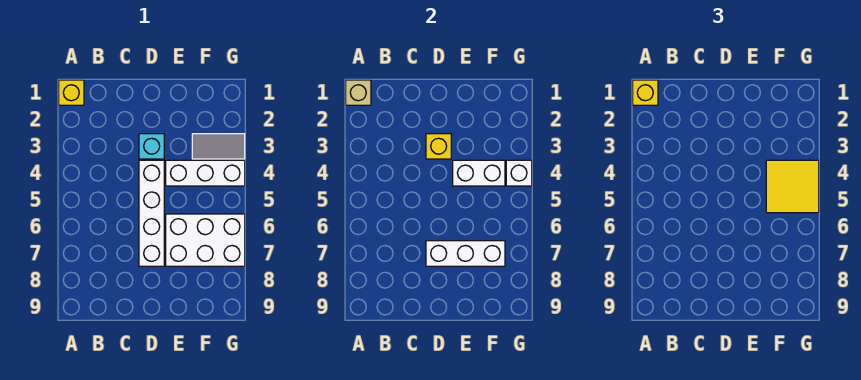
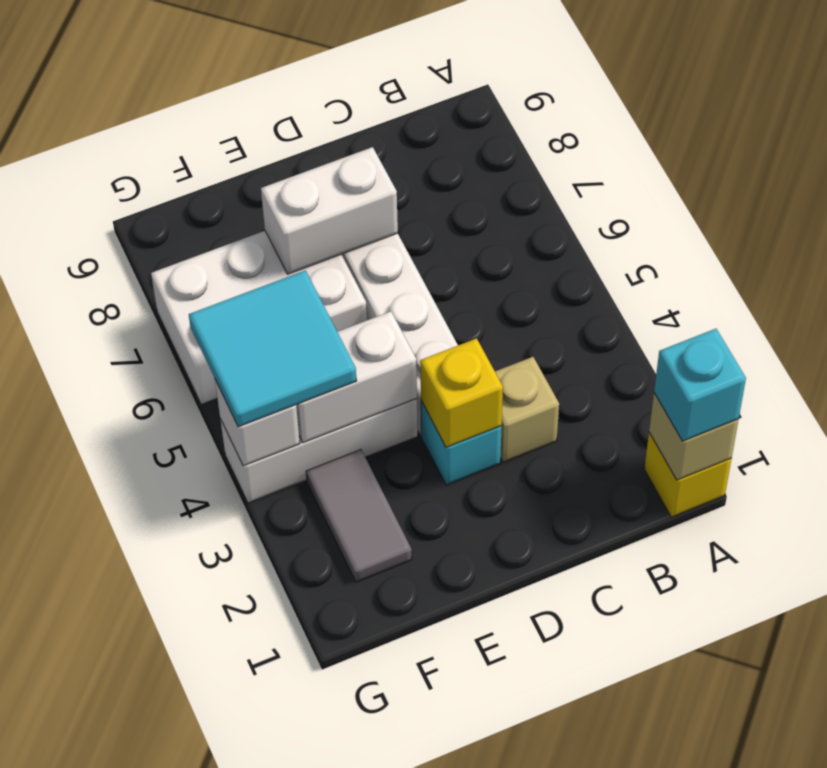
yellow brick A1 level 3 -> cyan brick A1 level 3
none -> tan brick C3 level 1
white brick D7:F7 level 2 -> white brick D7:E7 level 2
grey tile F3:G3 level 1 -> grey tile F2:F3 level 1
yellow tile F4:G5 level 3 -> cyan tile F4:G5 level 3

